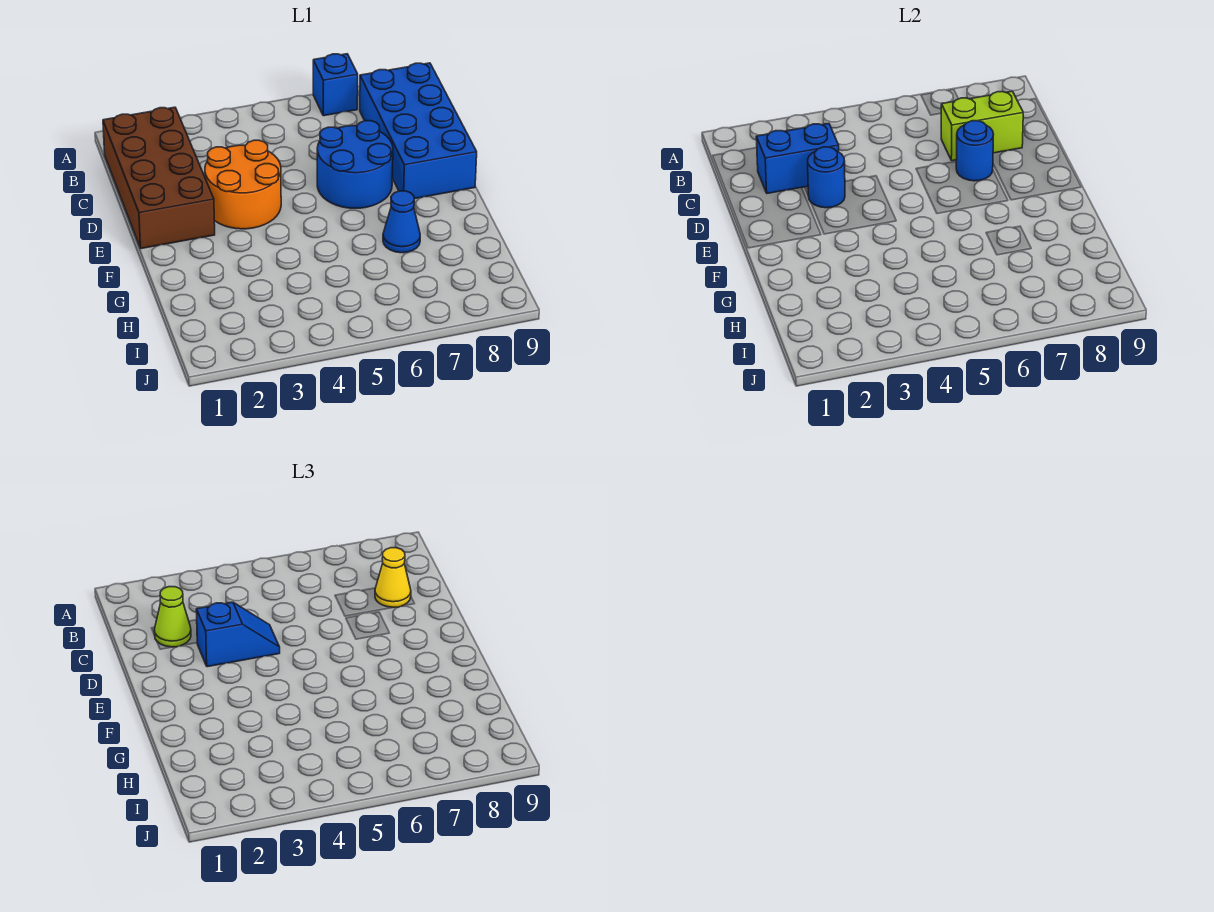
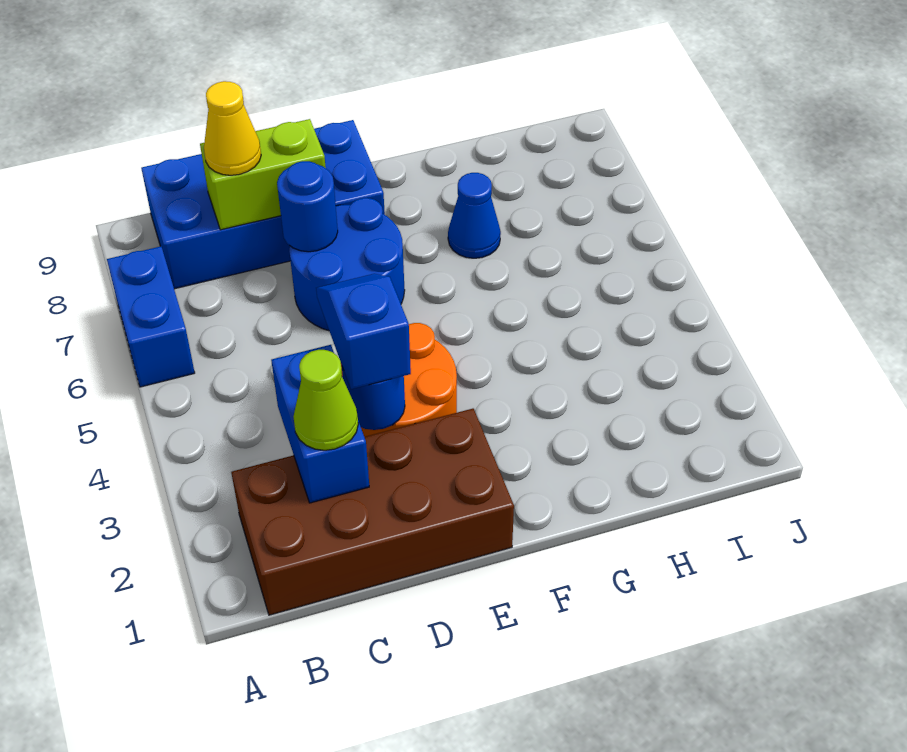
blue brick A7 level 1 -> blue brick A6:A7 level 1
lime brick C7:C8 level 2 -> lime brick C8:D8 level 2

